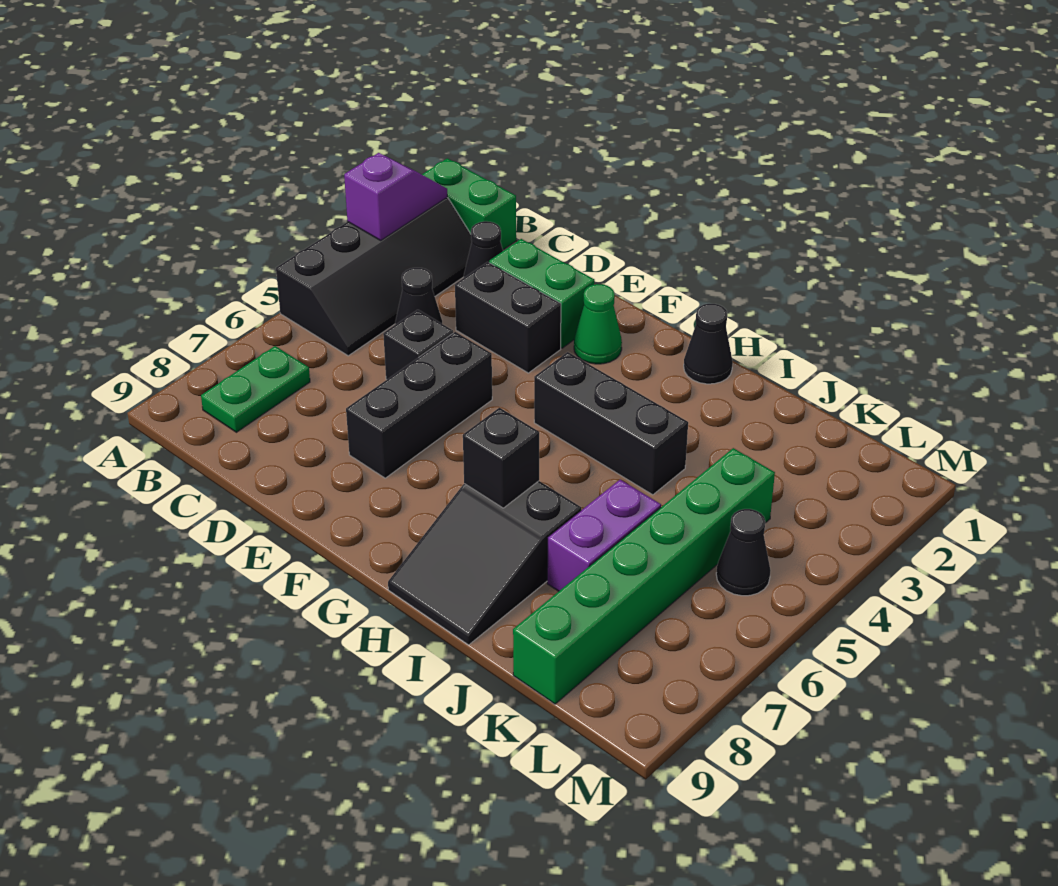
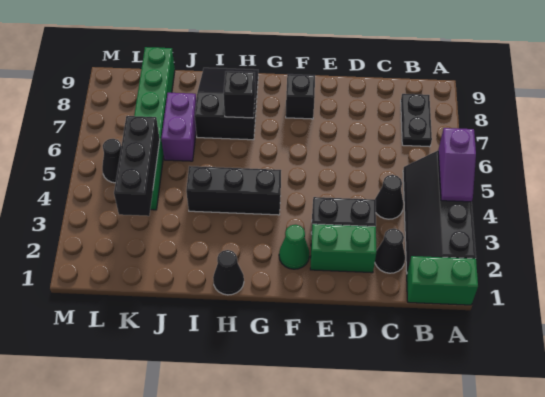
purple slope A2:A3 level 2 top 3 -> purple slope A4:A5 level 2 top 5
green plate B7:B8 level 1 -> black plate B7:B8 level 1
black brick D5 level 1 -> black brick F8 level 1
black brick E5:E7 level 1 -> black brick K3:K5 level 2

